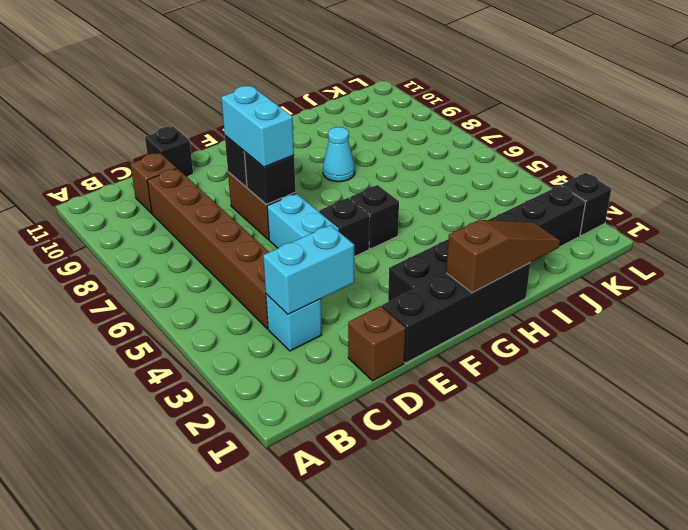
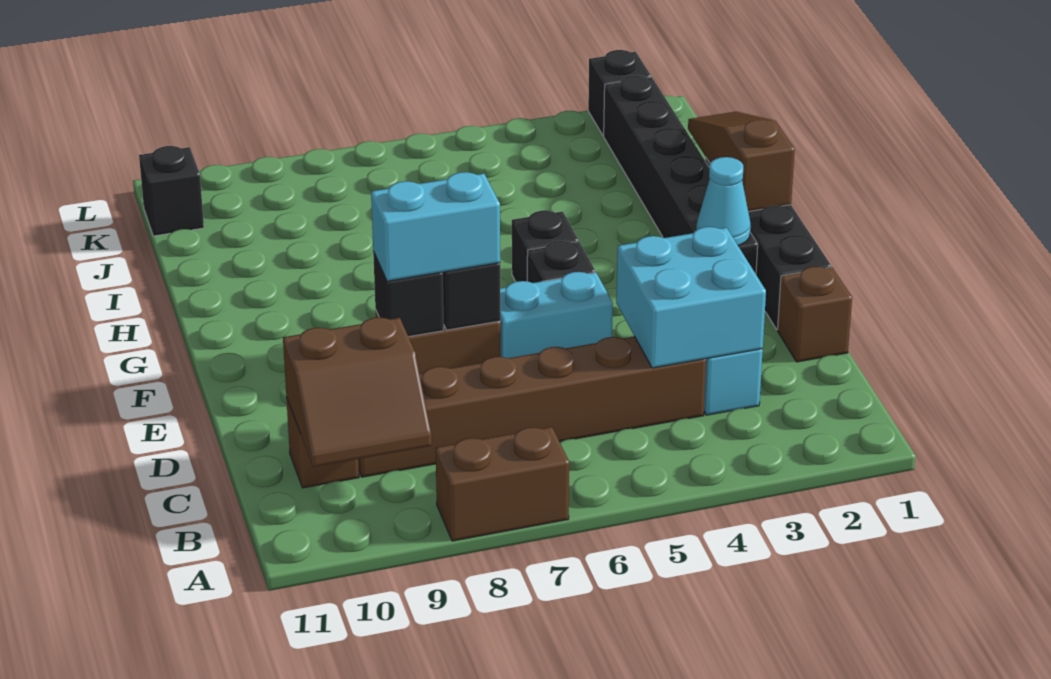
none -> brown brick A7:A8 level 1
none -> brown slope B9:C10 level 2 top C
cyan brick C3:D3 level 2 -> cyan brick C3:D4 level 2
black brick D11 level 1 -> black brick K11 level 1
cyan cone H8 level 1 -> cyan cone F2 level 2

